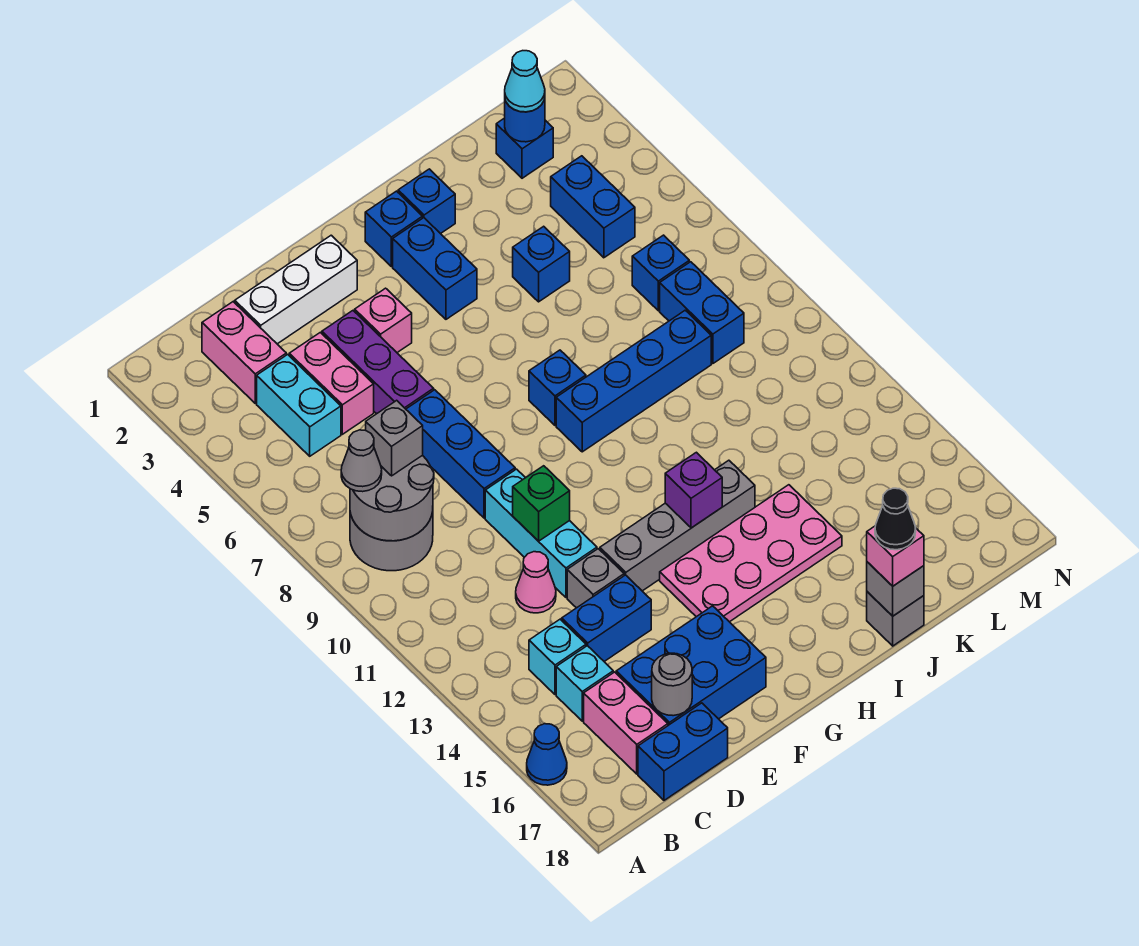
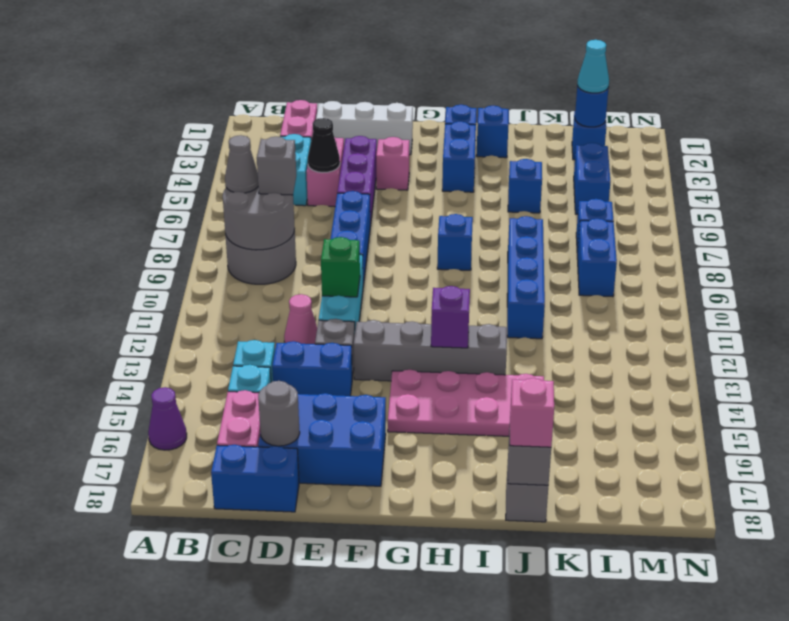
blue cone A16 level 1 -> purple cone A16 level 1
blue brick H9:K9 level 1 -> blue brick J8:J11 level 1
black cone J18 level 4 -> black cone D5 level 2

